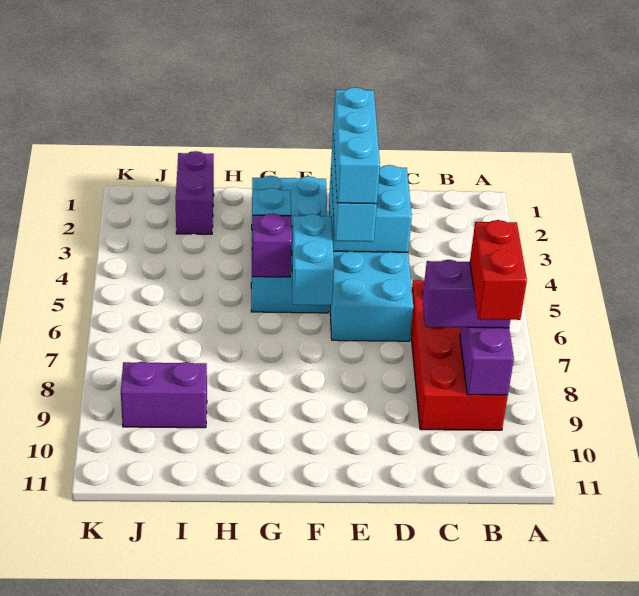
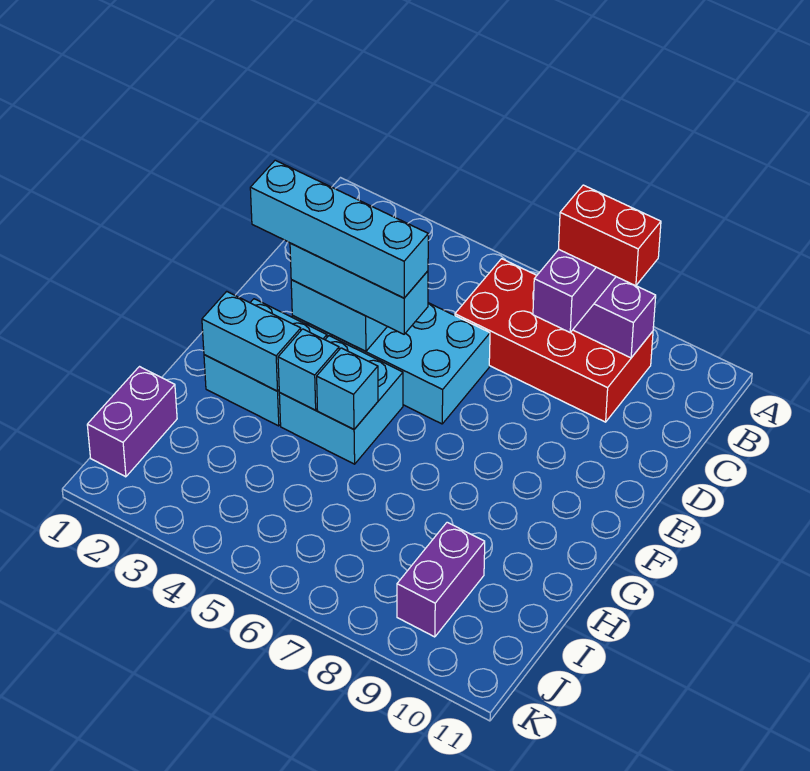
cyan brick E3:E5 level 4 -> cyan brick E2:E5 level 4
cyan brick F5:F6 level 2 -> cyan brick G2:G3 level 2
purple brick G5 level 2 -> cyan brick G5 level 2
purple brick I1:I2 level 1 -> purple brick I1:J1 level 1

